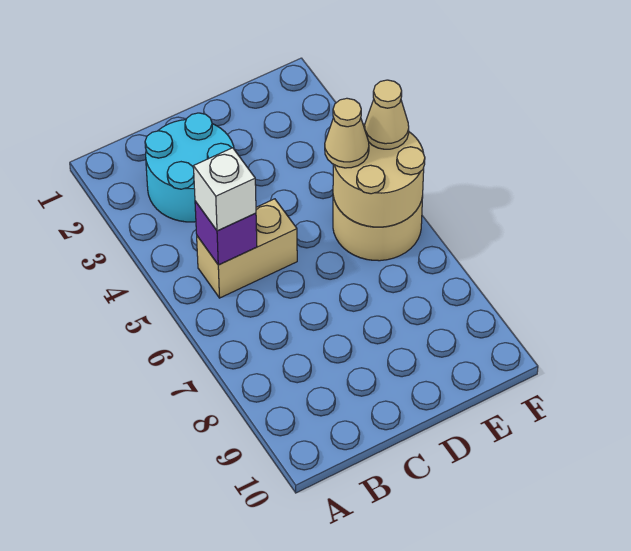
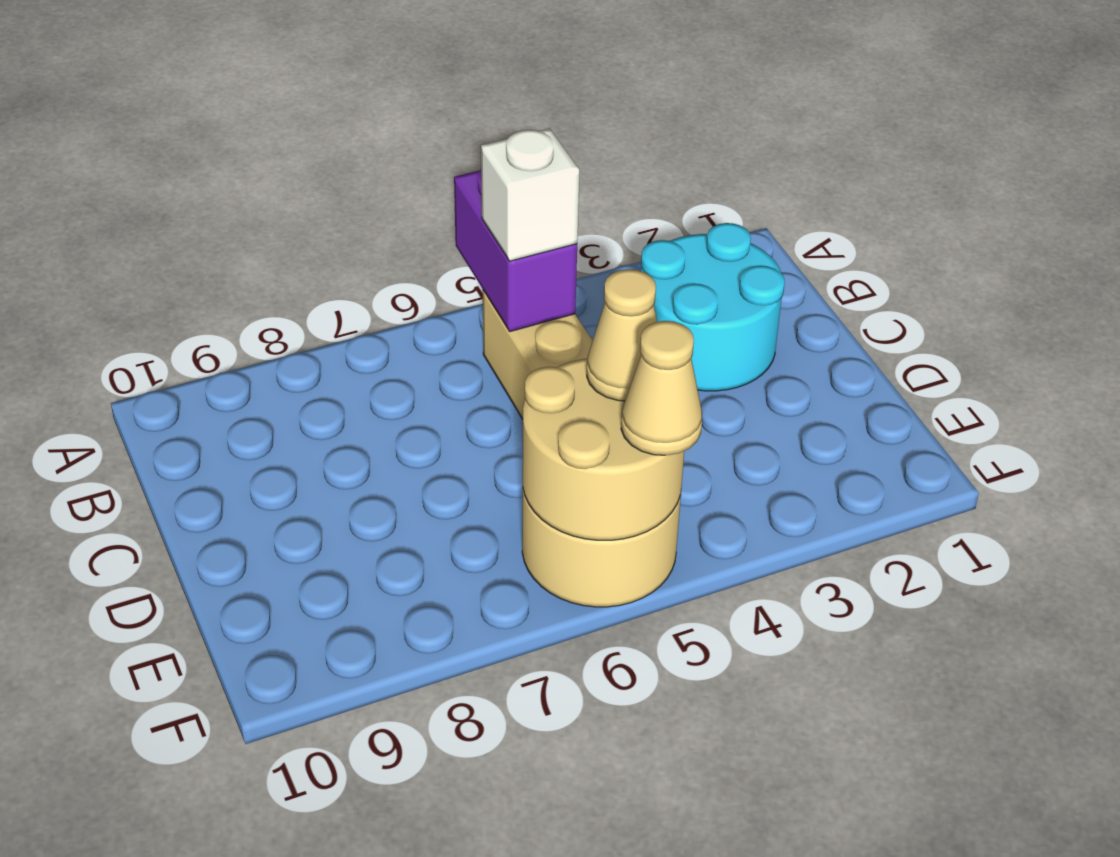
purple brick B5 level 2 -> purple brick A5:B5 level 2

